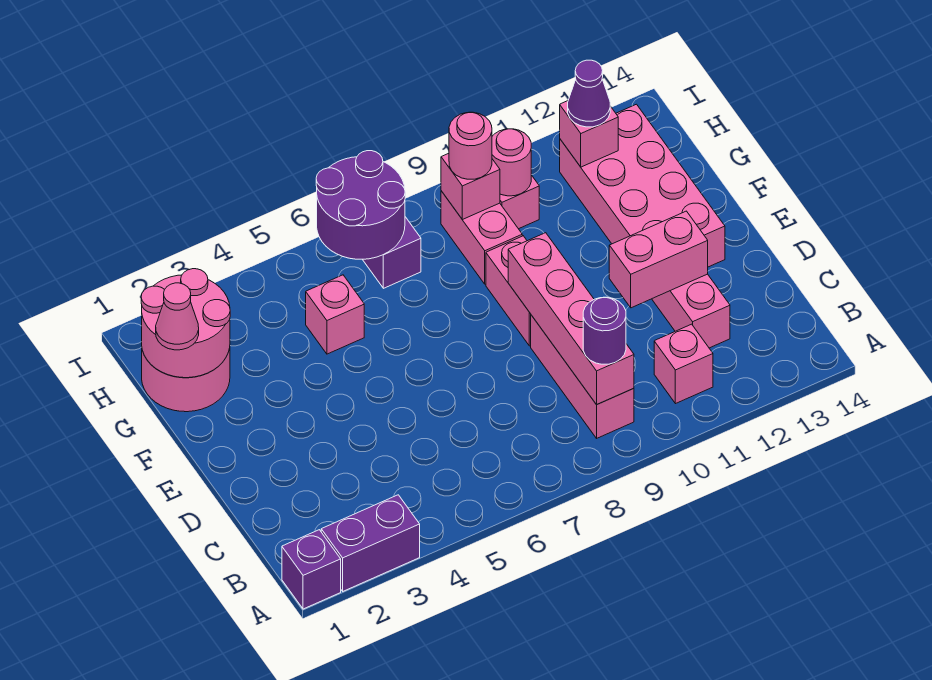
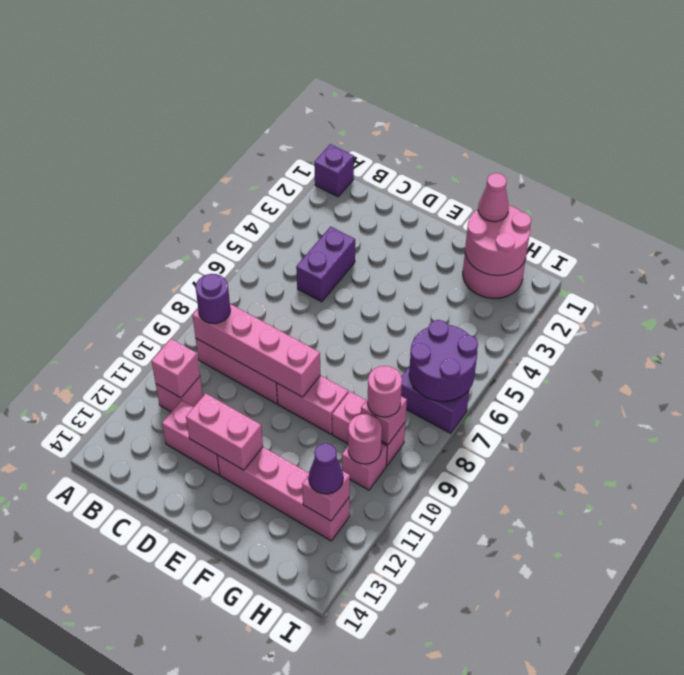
purple brick A2:A3 level 1 -> purple brick C4:C5 level 1
pink brick D11:D12 level 2 -> pink brick D12:E12 level 2
pink brick E12:H13 level 1 -> pink brick E12:H12 level 1
pink brick G5 level 1 -> pink brick B11 level 2

